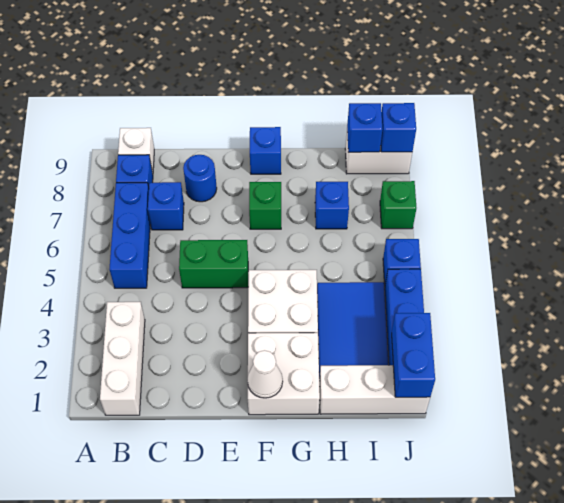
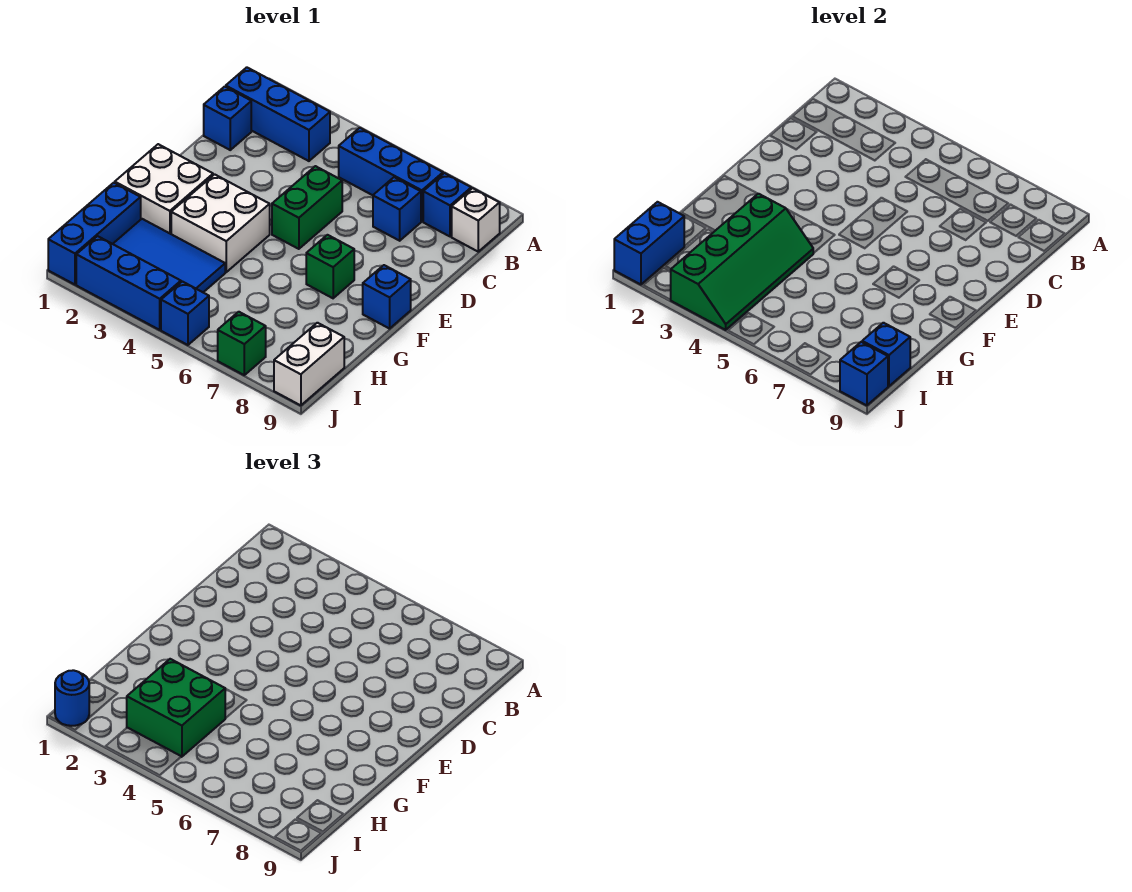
white brick B1:B3 level 1 -> blue brick B1:B3 level 1
blue round brick D8 level 1 -> blue round brick J1 level 3
white cone F1 level 2 -> none
none -> green slope G3:J4 level 2 top 3
white brick H1:J1 level 1 -> blue brick H1:J1 level 1
none -> green brick H3:I4 level 3
blue brick H7 level 1 -> blue brick C1 level 1
blue brick J1:J2 level 2 -> blue brick I1:J1 level 2

